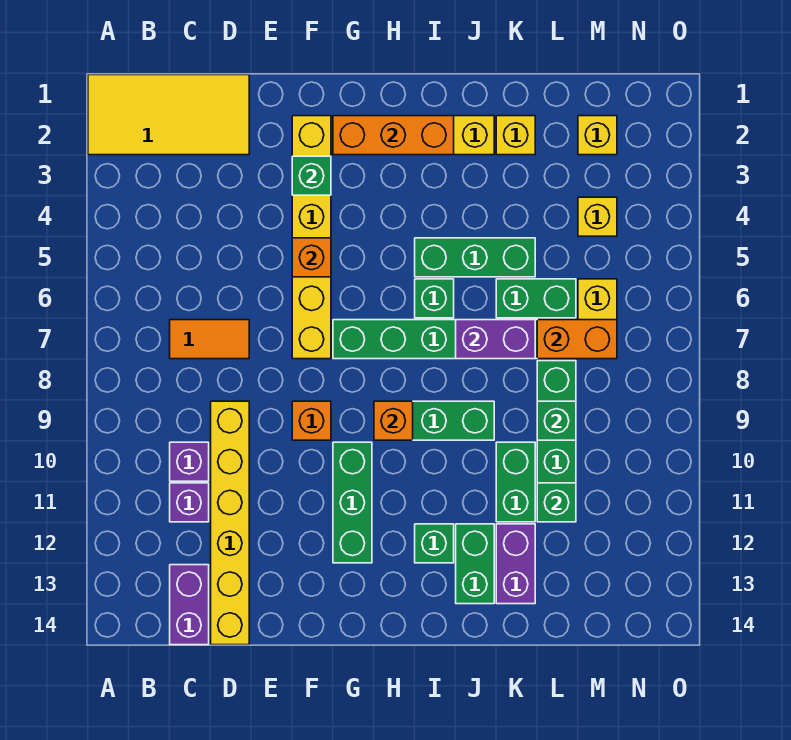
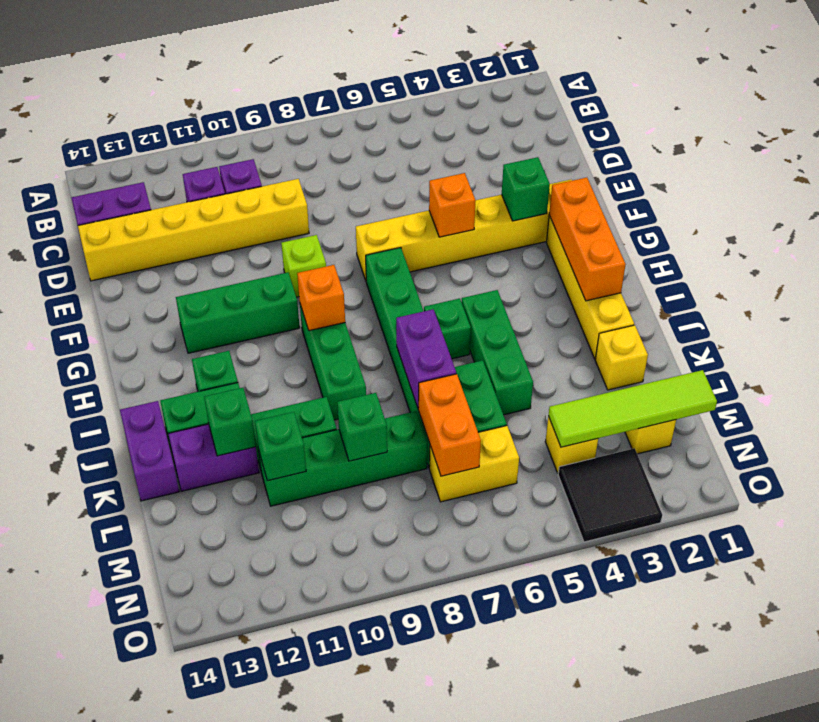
yellow tile A1:D2 level 1 -> none
orange tile C7:D7 level 1 -> none
orange brick F9 level 1 -> lime brick F9 level 1
none -> purple brick J14:K14 level 1
none -> green brick K12 level 2
none -> lime tile M1:M4 level 2
none -> black tile N3:O4 level 1

